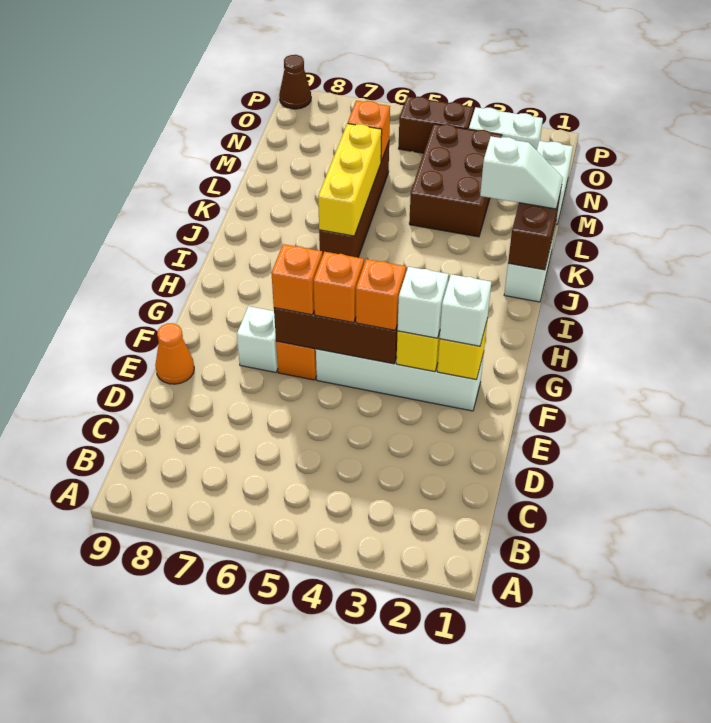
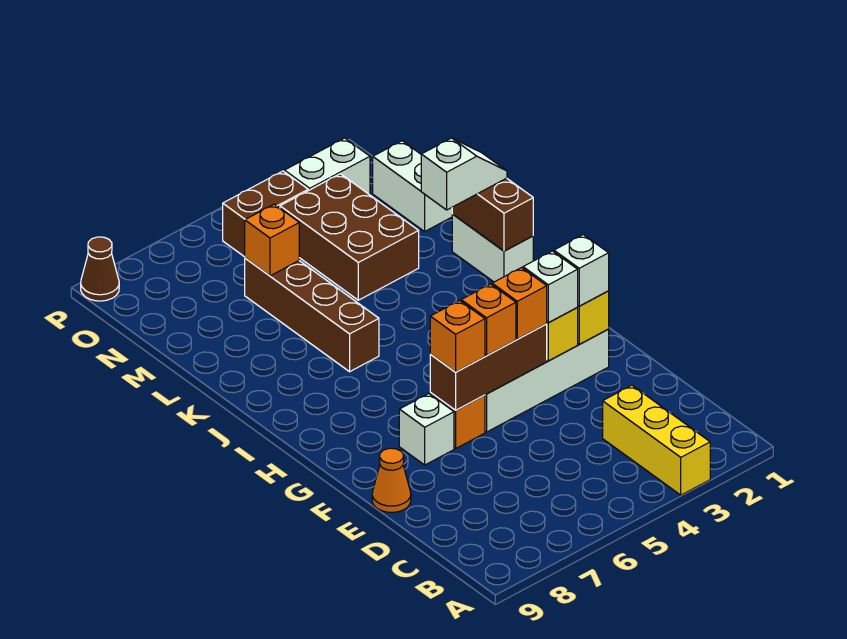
yellow brick J6:L6 level 2 -> yellow brick A3:C3 level 1

